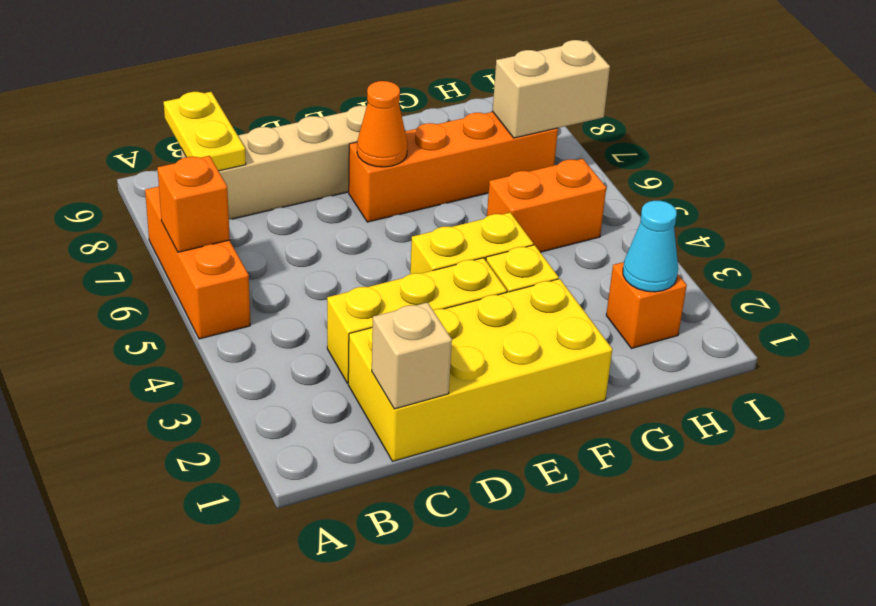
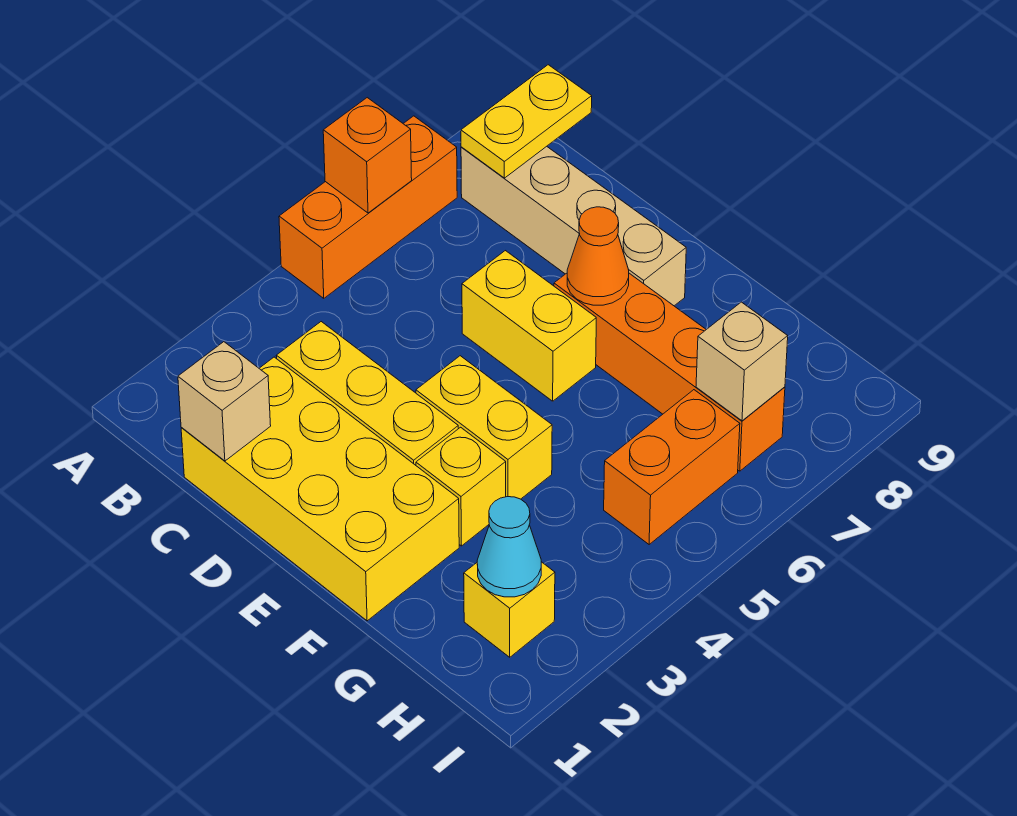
none -> yellow brick D6:E6 level 1
orange brick G5:H5 level 1 -> orange brick H5:H6 level 1
orange brick H2 level 1 -> yellow brick H2 level 1
tan brick H7:I7 level 2 -> tan brick H7 level 2

